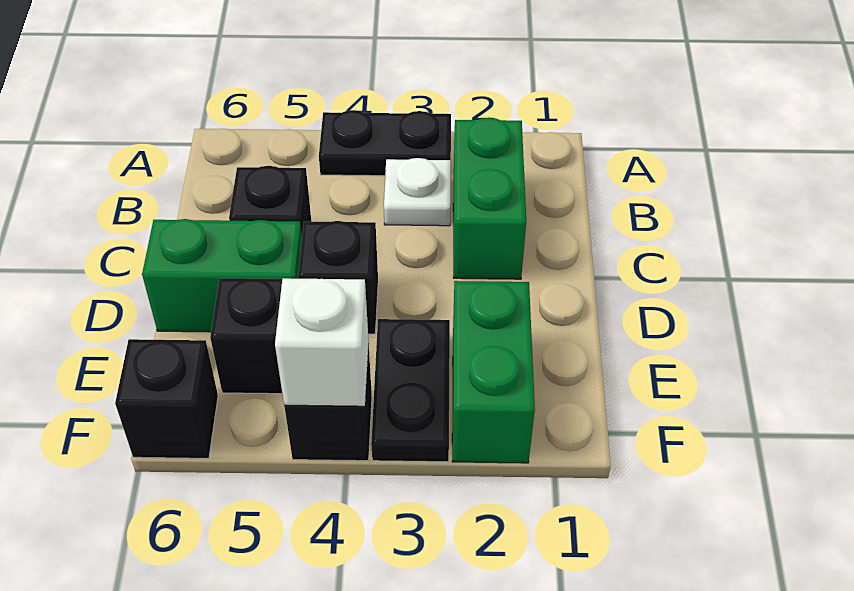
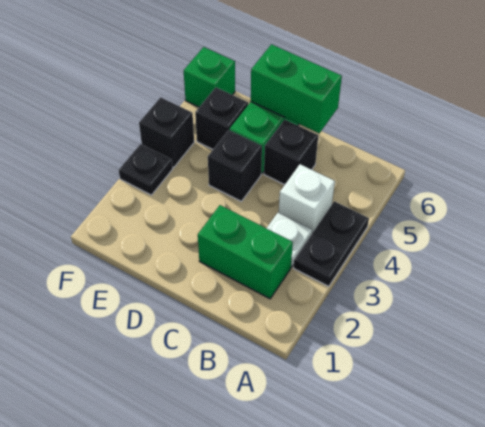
green brick E2:F2 level 1 -> green brick C6:D6 level 2
black plate E3:F3 level 1 -> black plate F3 level 1
white brick F4 level 2 -> white brick B4 level 1
black brick F6 level 1 -> green brick F6 level 1

